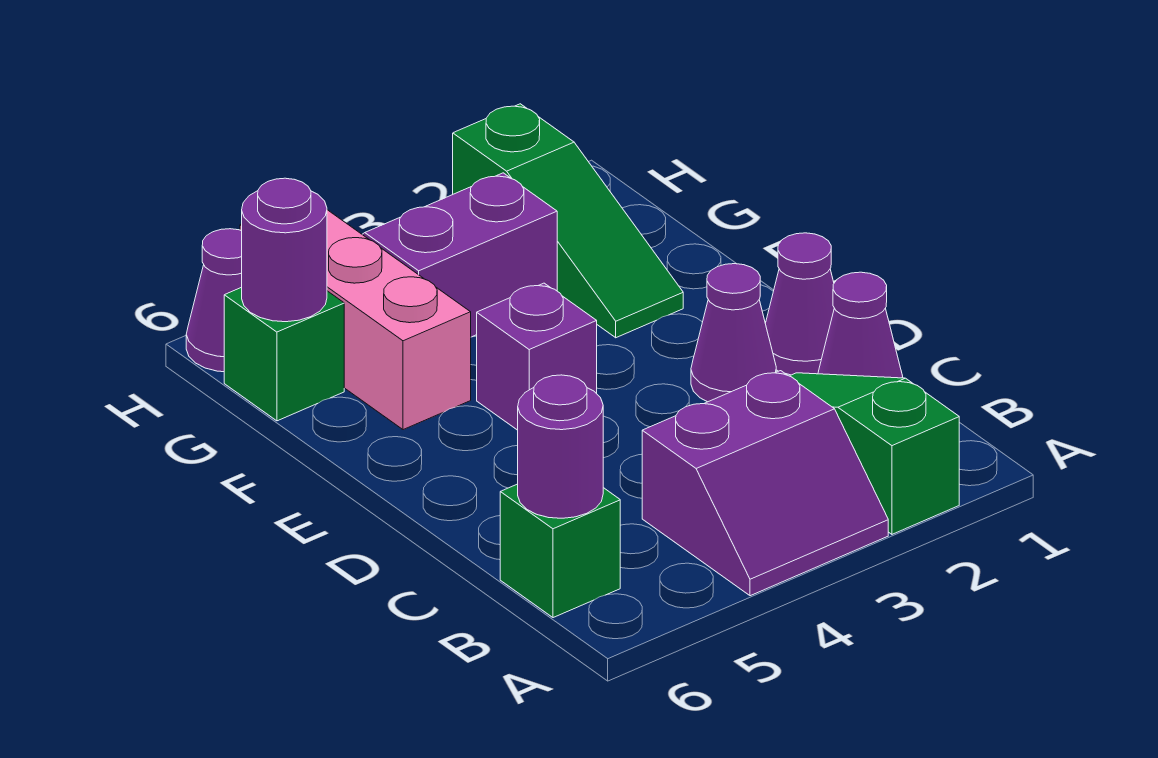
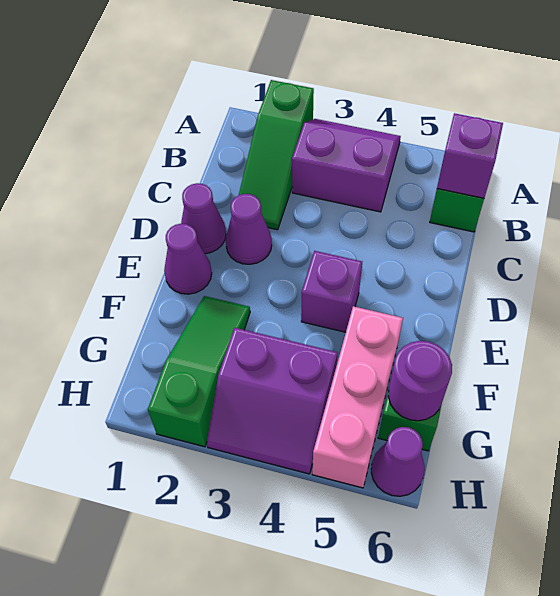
purple round brick B6 level 2 -> purple brick B6 level 2
purple cone C1 level 1 -> purple cone E1 level 1

